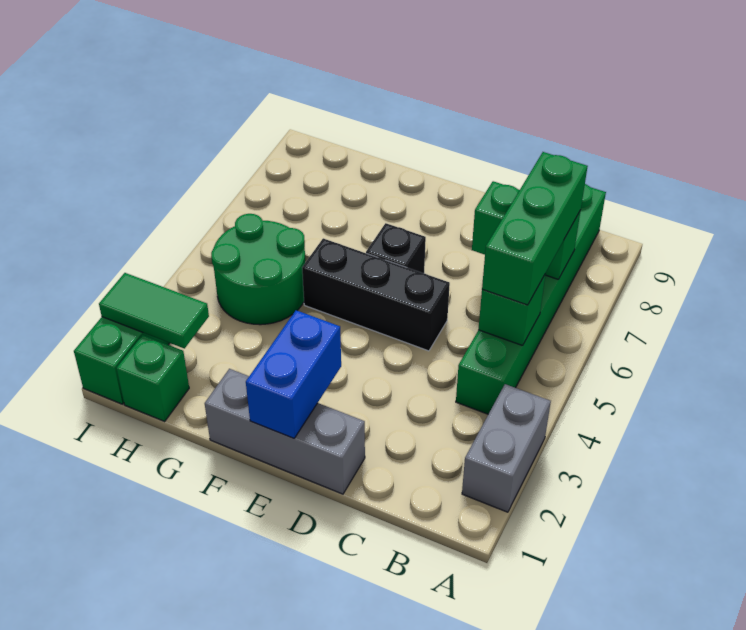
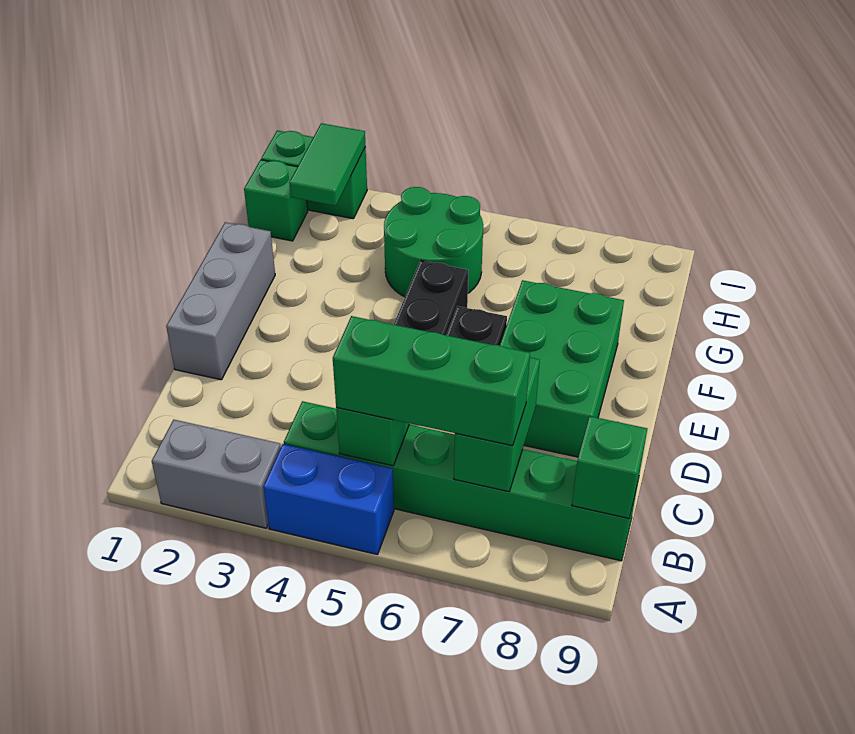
none -> green brick B9 level 2
none -> green brick D7:F8 level 1
blue brick E1:E2 level 2 -> blue brick A4:A5 level 1

